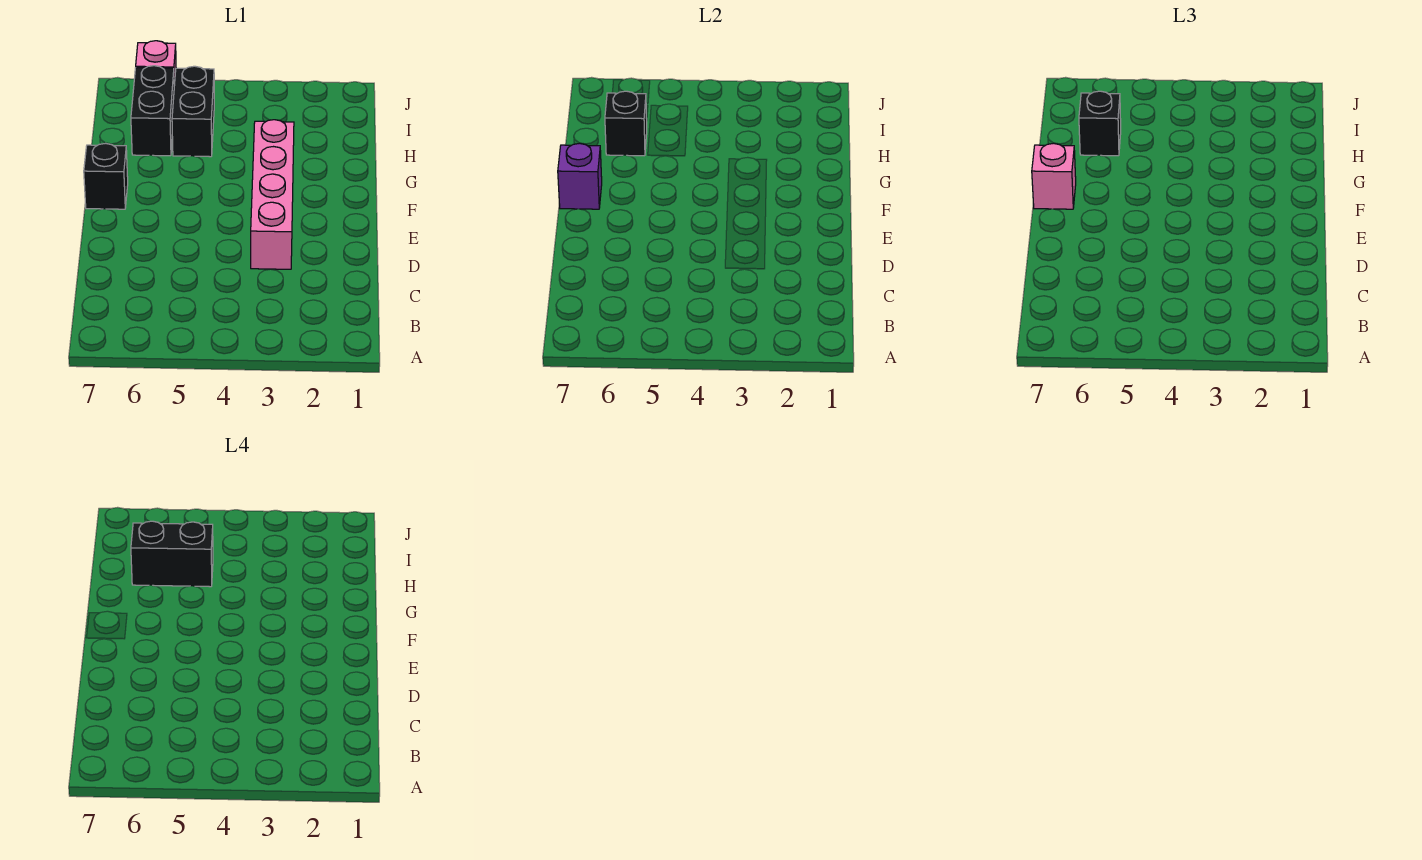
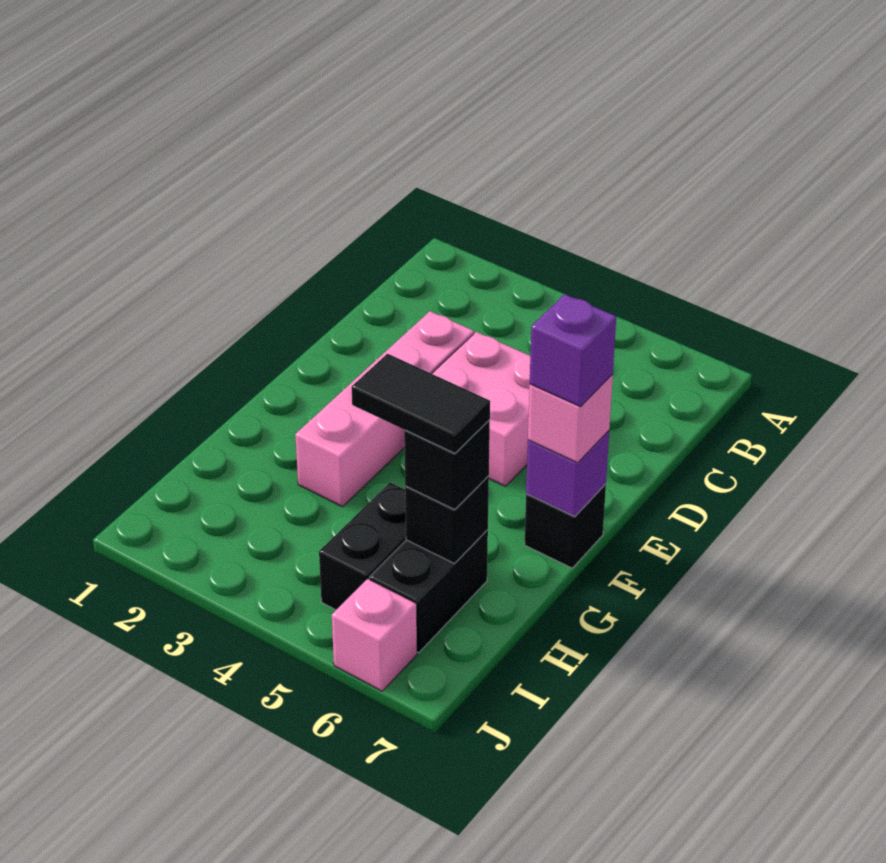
none -> pink brick D4:E5 level 1
none -> purple brick F7 level 4
black brick H5:H6 level 4 -> black tile H5:H6 level 4

